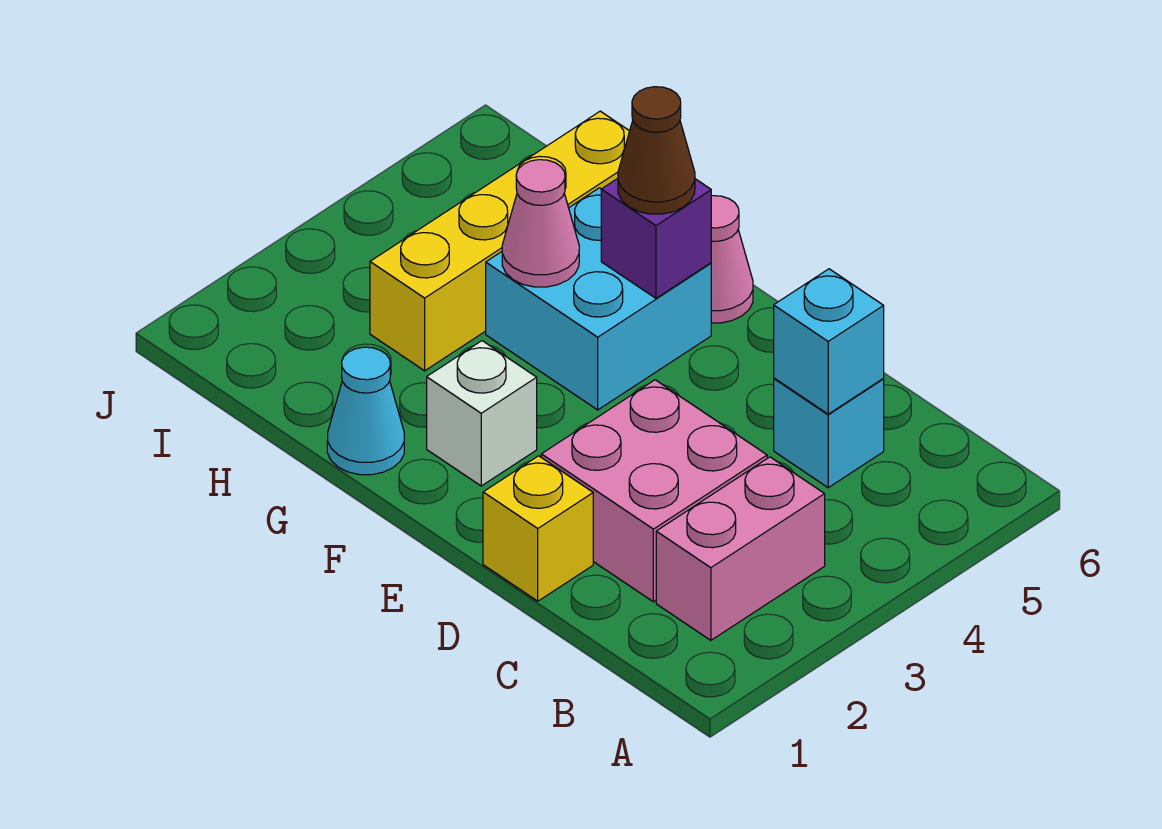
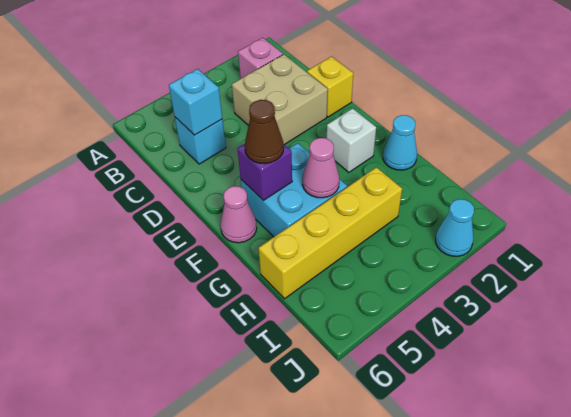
pink brick B2:B3 level 1 -> pink brick B2 level 1
pink brick C2:D3 level 1 -> tan brick C2:D3 level 1
none -> cyan cone J2 level 1

